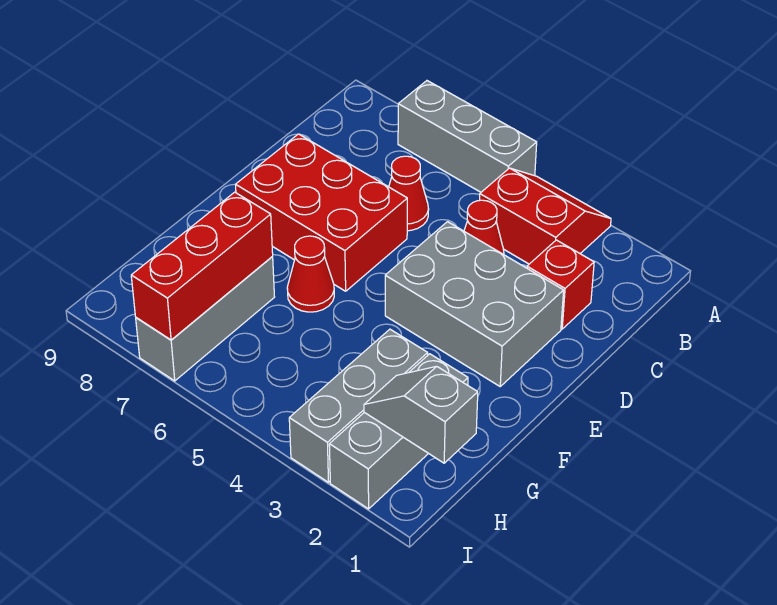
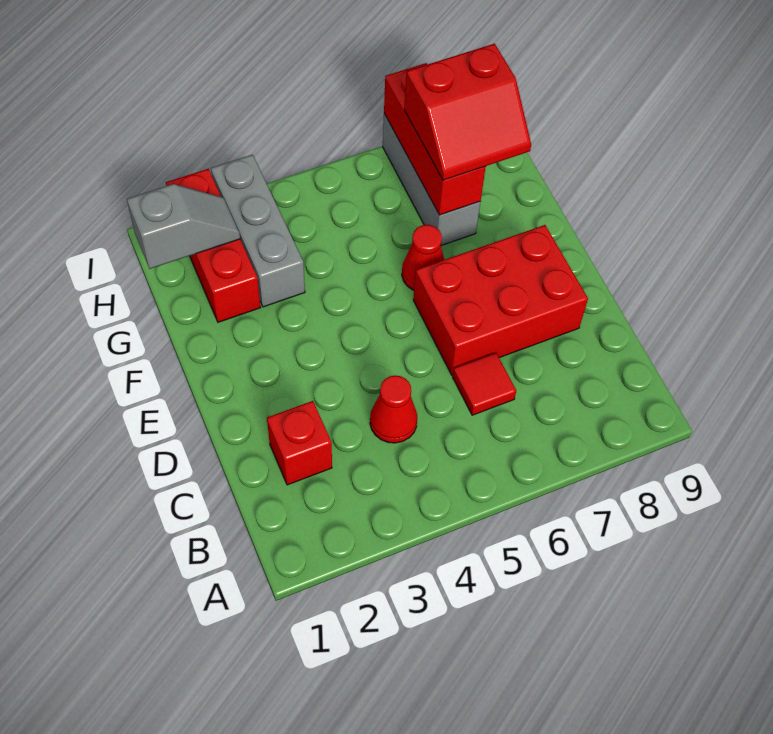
red slope A3:B4 level 1 top B -> red slope G7:H8 level 3 top H
grey brick A5:A7 level 1 -> none
red cone C6 level 1 -> red tile C6 level 1
grey brick D2:E4 level 1 -> none
grey brick G2:I2 level 1 -> red brick G2:I2 level 1

